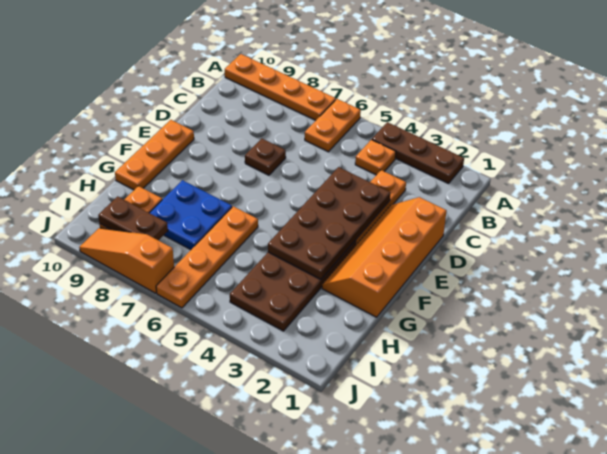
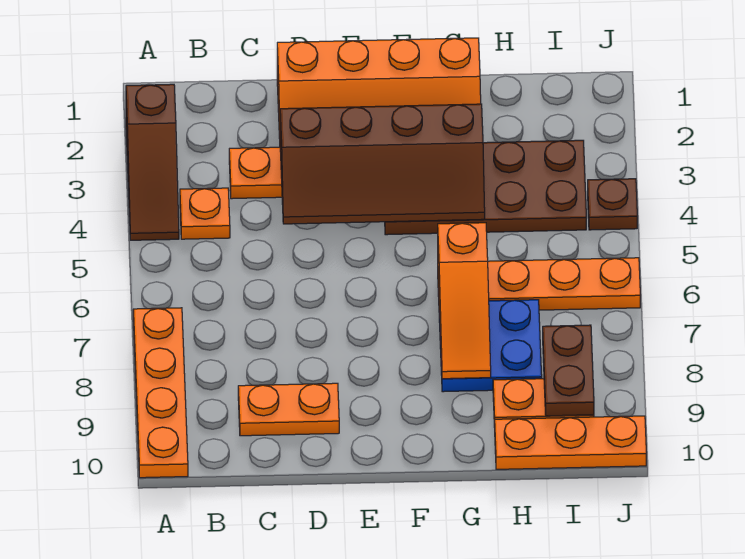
brown plate A2:A4 level 1 -> brown slope A2:A4 level 1 top 2
orange plate A6:B6 level 1 -> orange plate C9:D9 level 1
brown plate D3:G4 level 2 -> brown slope D3:G4 level 2 top 3
brown plate D7 level 1 -> brown plate J4 level 1
orange plate E10:G10 level 1 -> orange plate H10:J10 level 1
orange slope J7:J9 level 1 top 7 -> orange slope G6:G8 level 2 top 6

